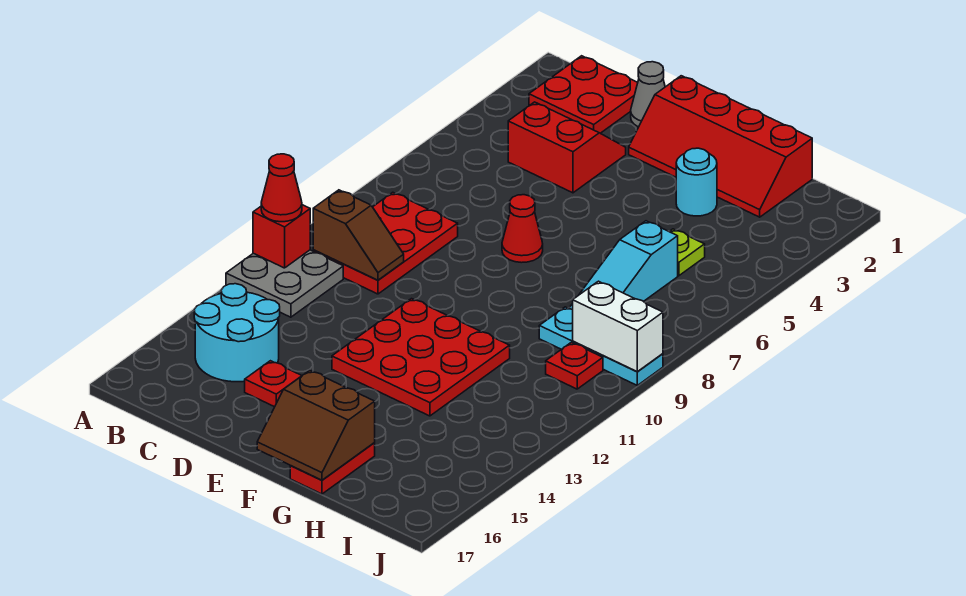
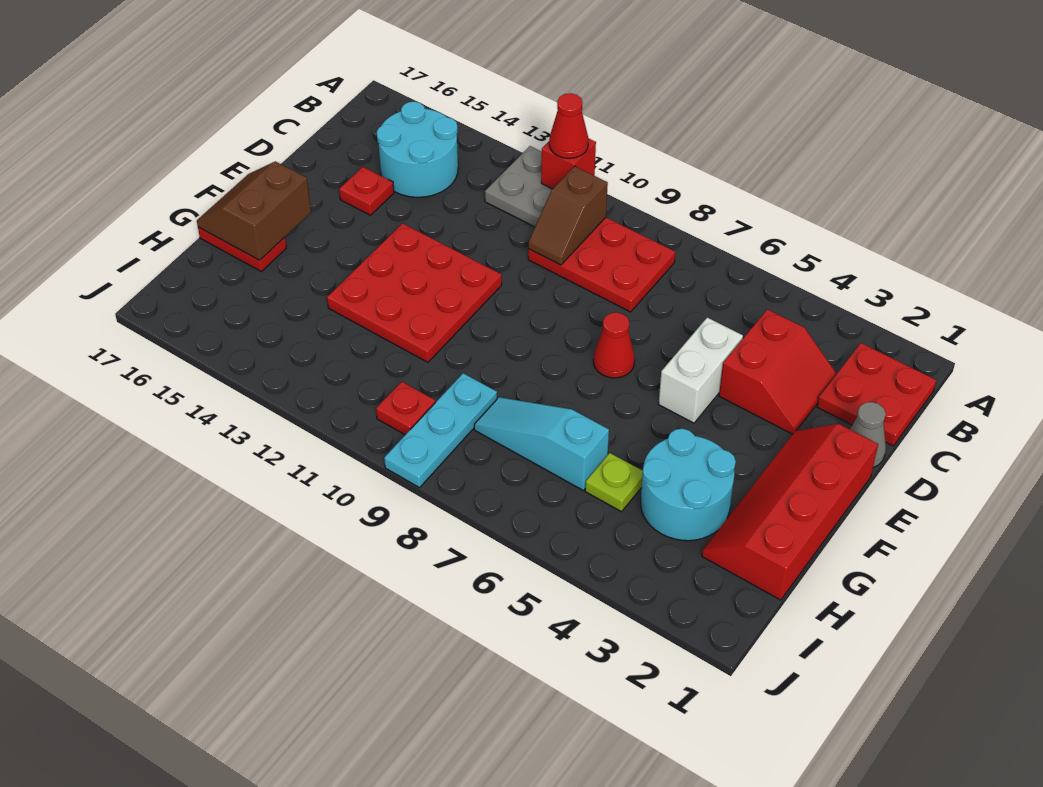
cyan round brick G3 level 1 -> cyan round brick G3:H4 level 1
white brick I9:J9 level 2 -> white brick D5:E5 level 1

